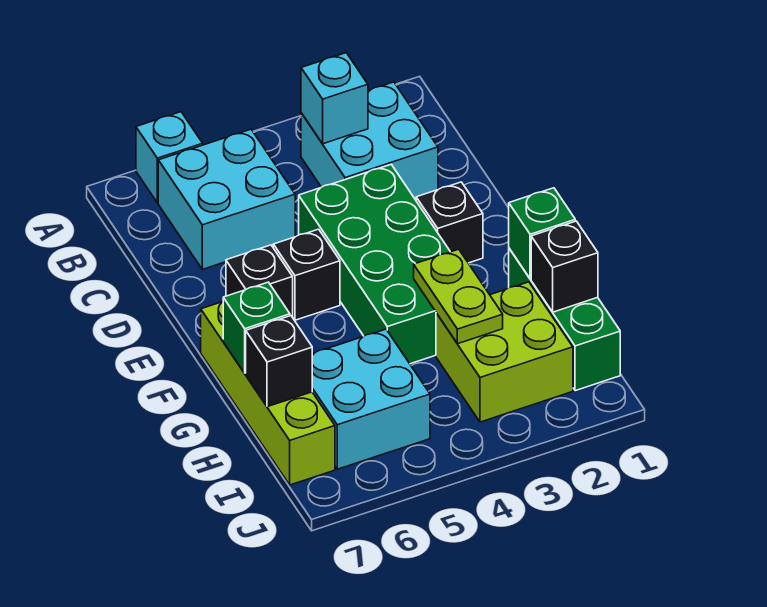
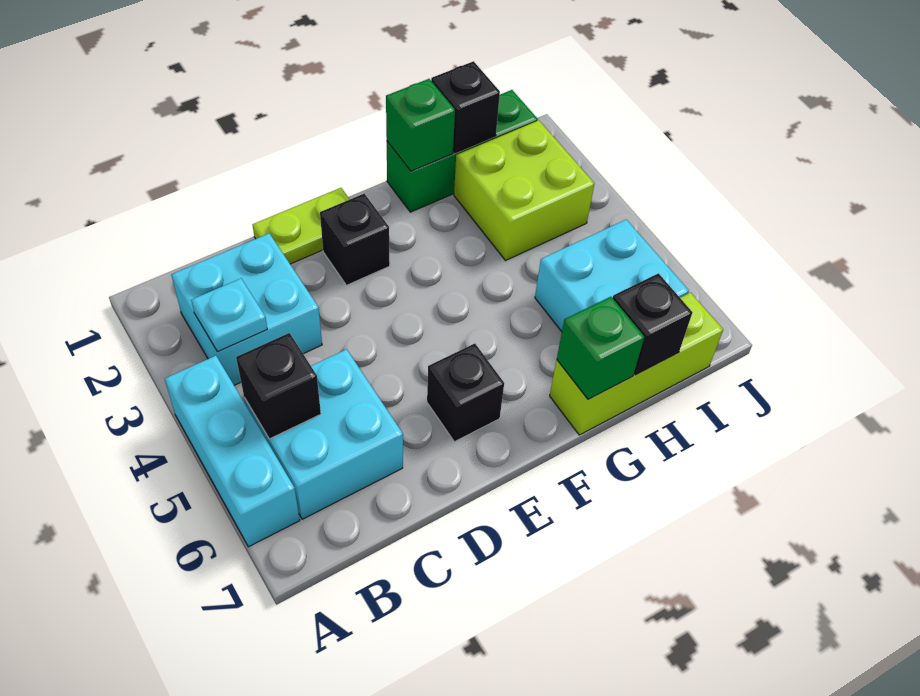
cyan brick A6 level 1 -> cyan brick A4:A6 level 1
cyan brick B3 level 2 -> cyan plate B3 level 2
green brick D3:G4 level 1 -> none
black brick E5 level 1 -> black brick B5 level 2
lime brick F7:I7 level 1 -> lime brick G7:I7 level 1
lime plate G3:H3 level 2 -> lime plate D1:E1 level 1

